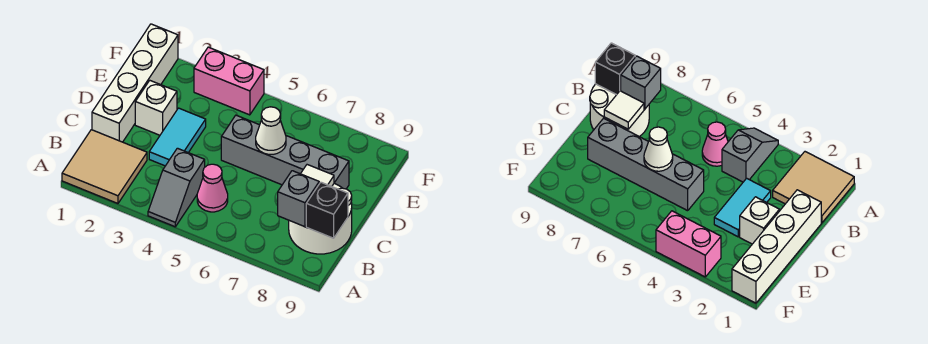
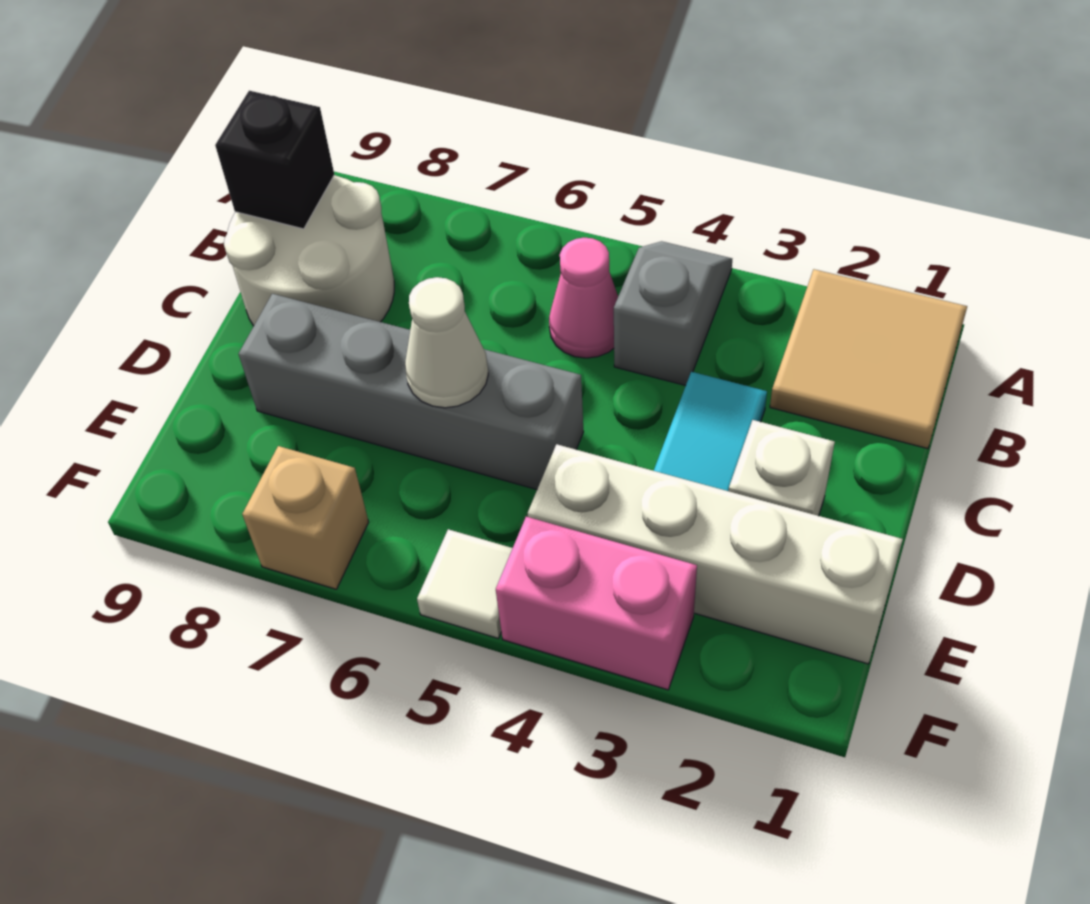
grey brick B8 level 2 -> none
white brick C1:F1 level 1 -> white brick E1:E4 level 1
white tile C8 level 2 -> white tile F5 level 1
none -> tan brick F7 level 1

